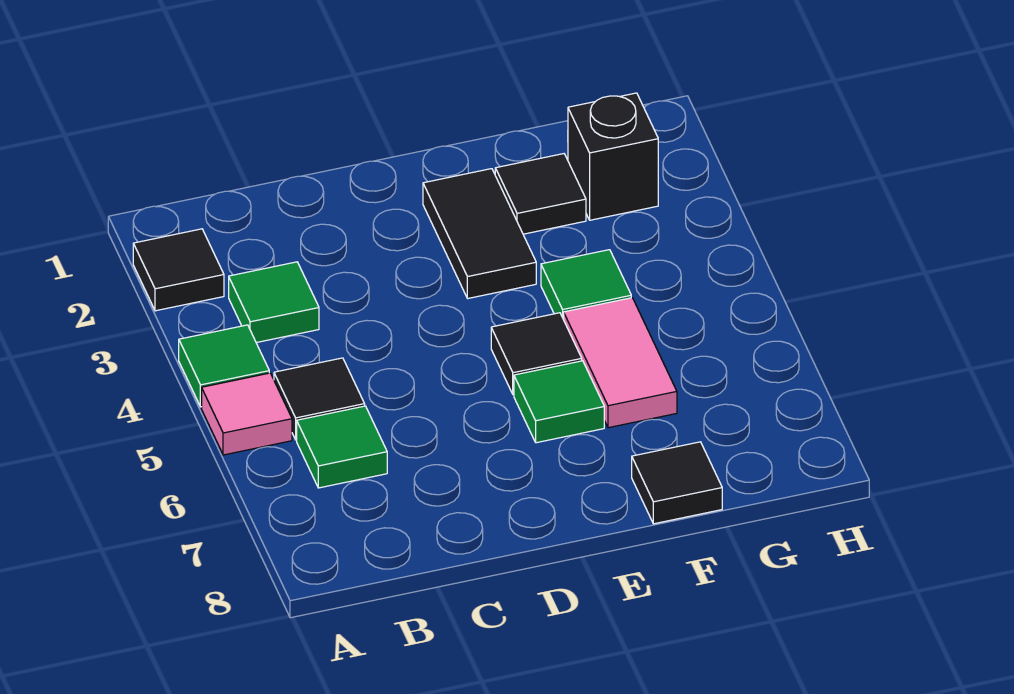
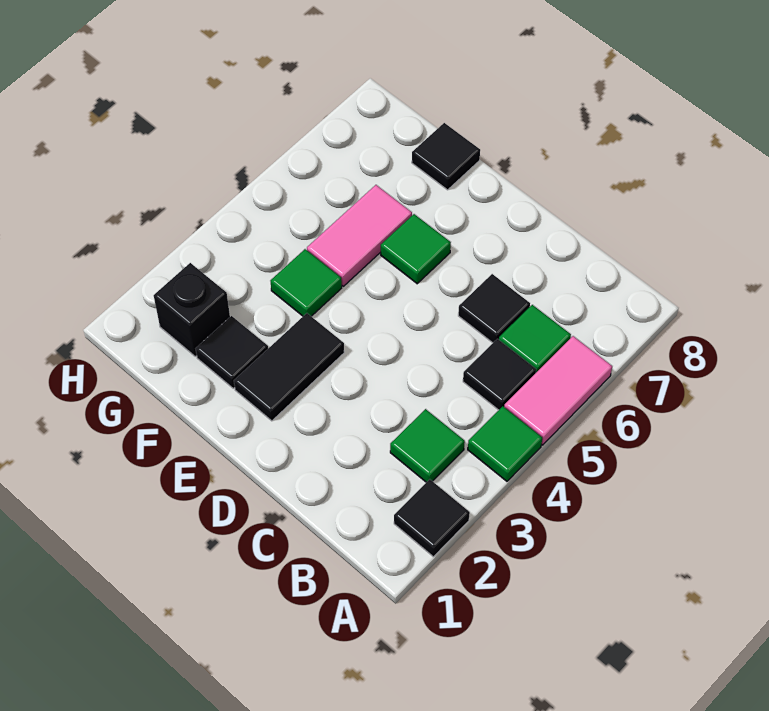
pink tile A5 level 1 -> pink tile A5:A6 level 1
black tile E5 level 1 -> black tile C6 level 1

